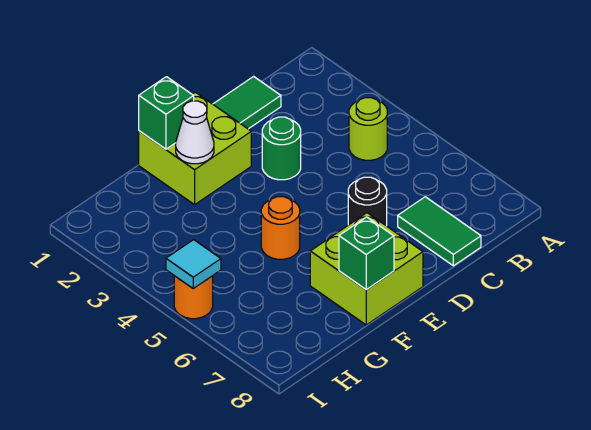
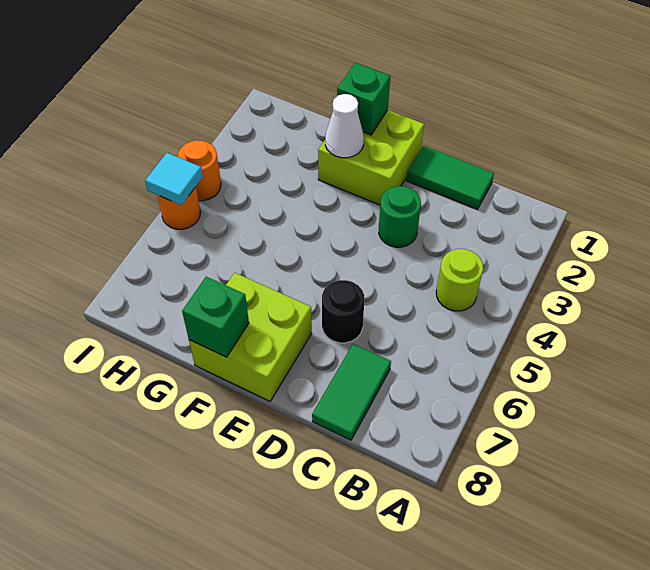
orange round brick F5 level 1 -> orange round brick I4 level 1

